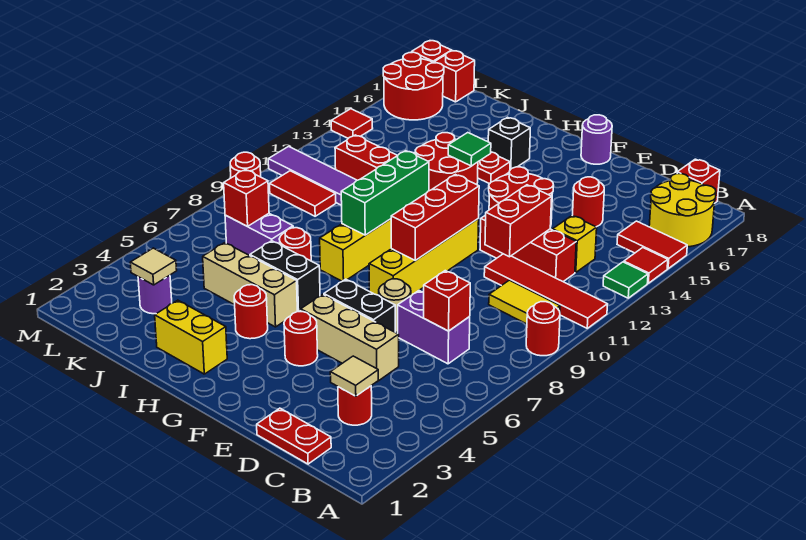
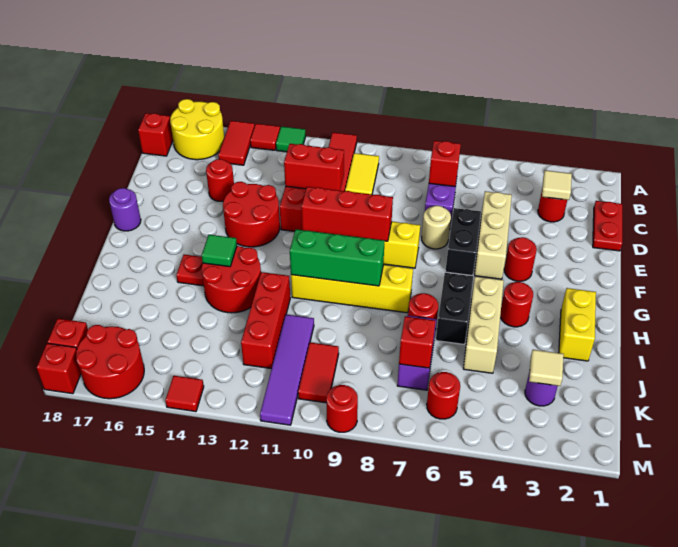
red round brick A9 level 1 -> red round brick L6 level 1
yellow brick C13 level 1 -> none
black brick H16 level 1 -> none

